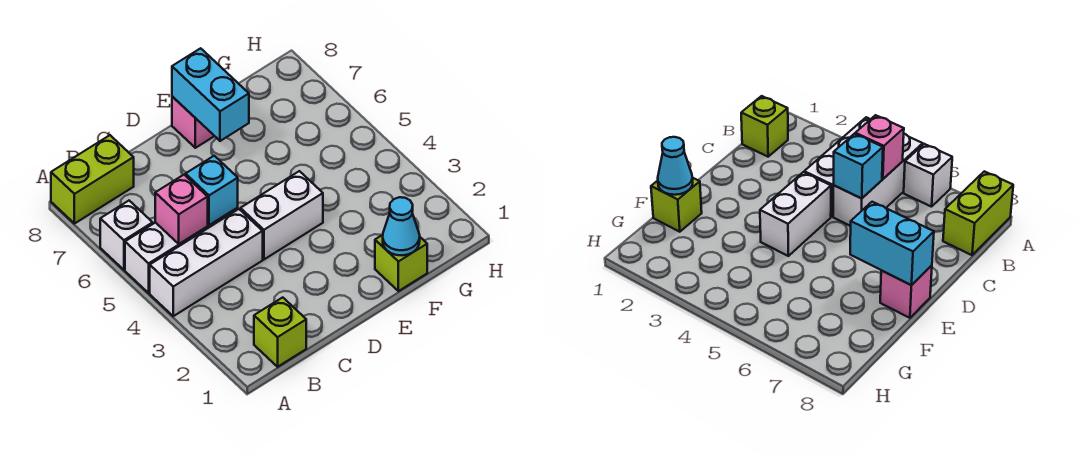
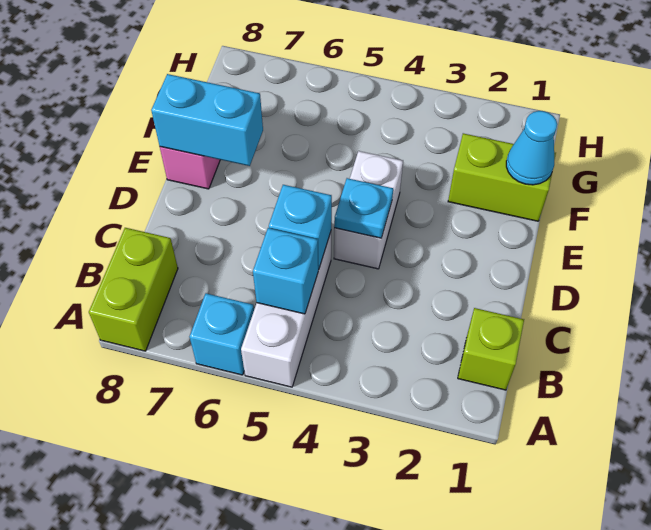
white brick A4:C4 level 1 -> none
white brick A6 level 1 -> cyan brick A6 level 1
pink brick B5 level 2 -> cyan brick B5 level 2
none -> cyan plate D4 level 2
lime brick F1 level 1 -> lime brick F1:F2 level 1

